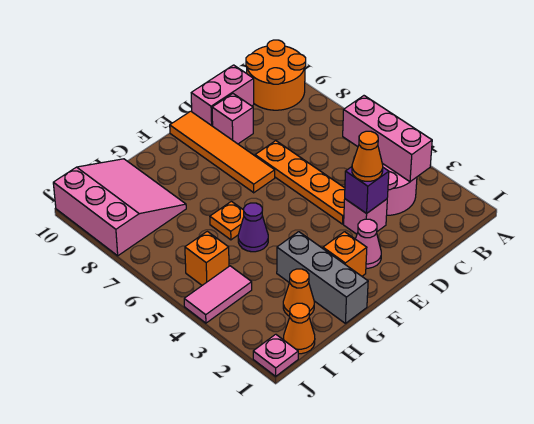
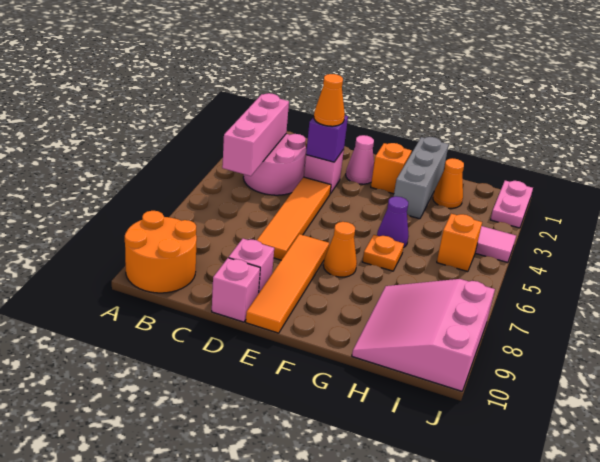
pink brick C10:D10 level 1 -> pink brick D10 level 1
orange plate D4:D7 level 1 -> orange tile D4:D7 level 1
orange cone I1 level 1 -> orange cone F7 level 1
pink plate J1 level 1 -> pink plate J1:J2 level 1

